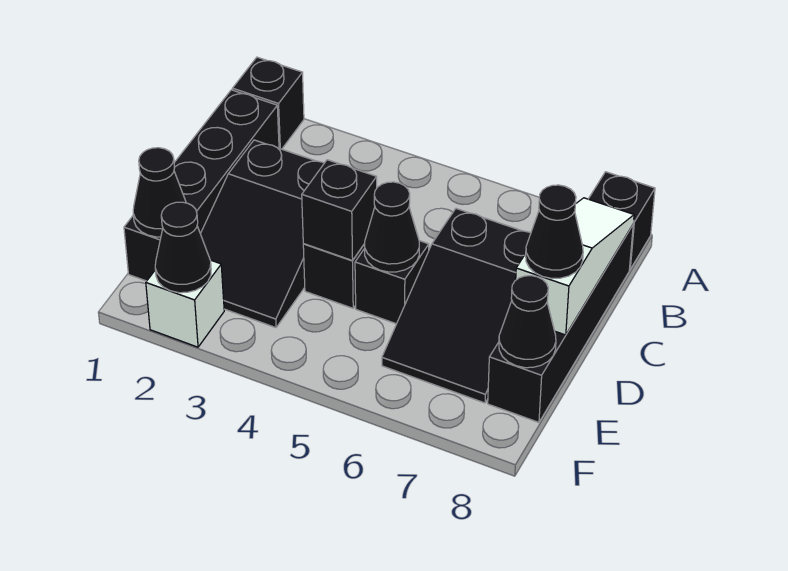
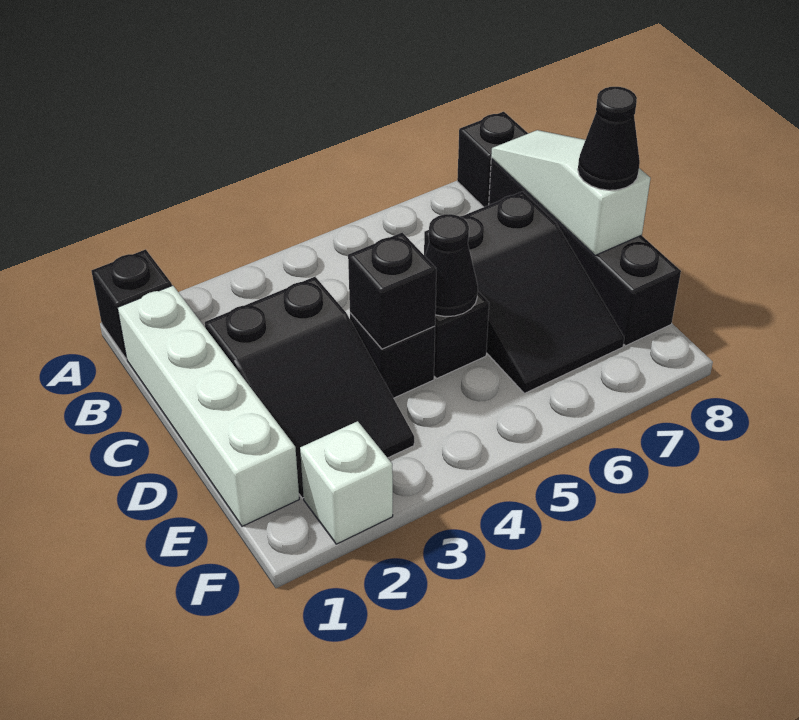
black brick B1:E1 level 1 -> white brick B1:E1 level 1
black cone E1 level 2 -> none
black cone E8 level 2 -> none
black cone F2 level 2 -> none

